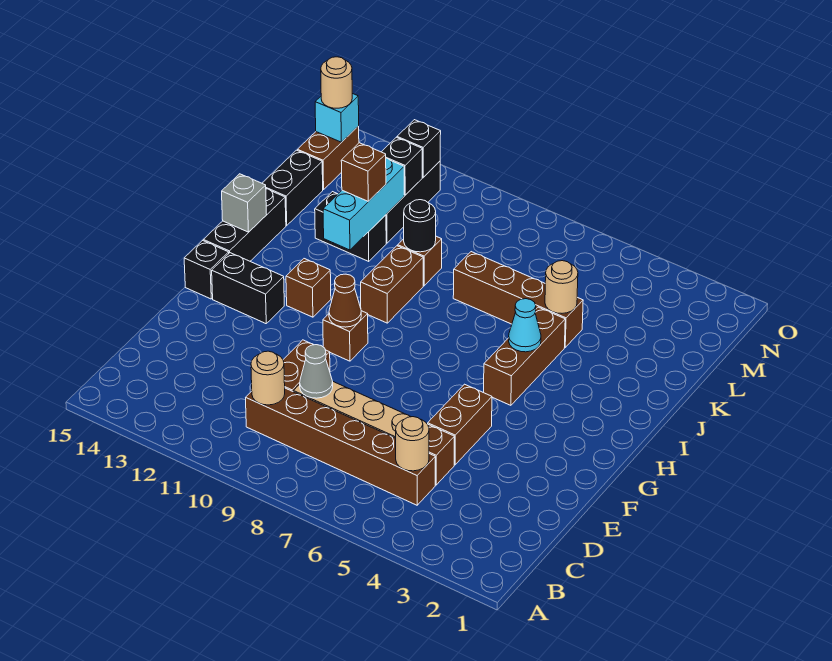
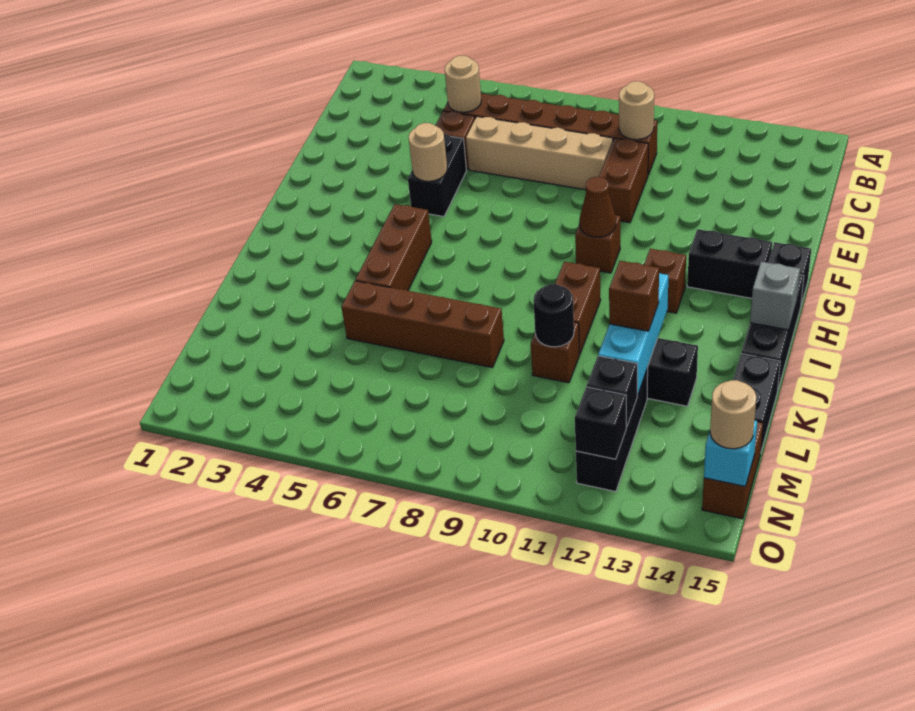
grey cone D9 level 2 -> none
brown brick E5:F5 level 1 -> black brick E5:F5 level 1
cyan cone I5 level 2 -> none
tan round brick K5 level 2 -> tan round brick F5 level 2

